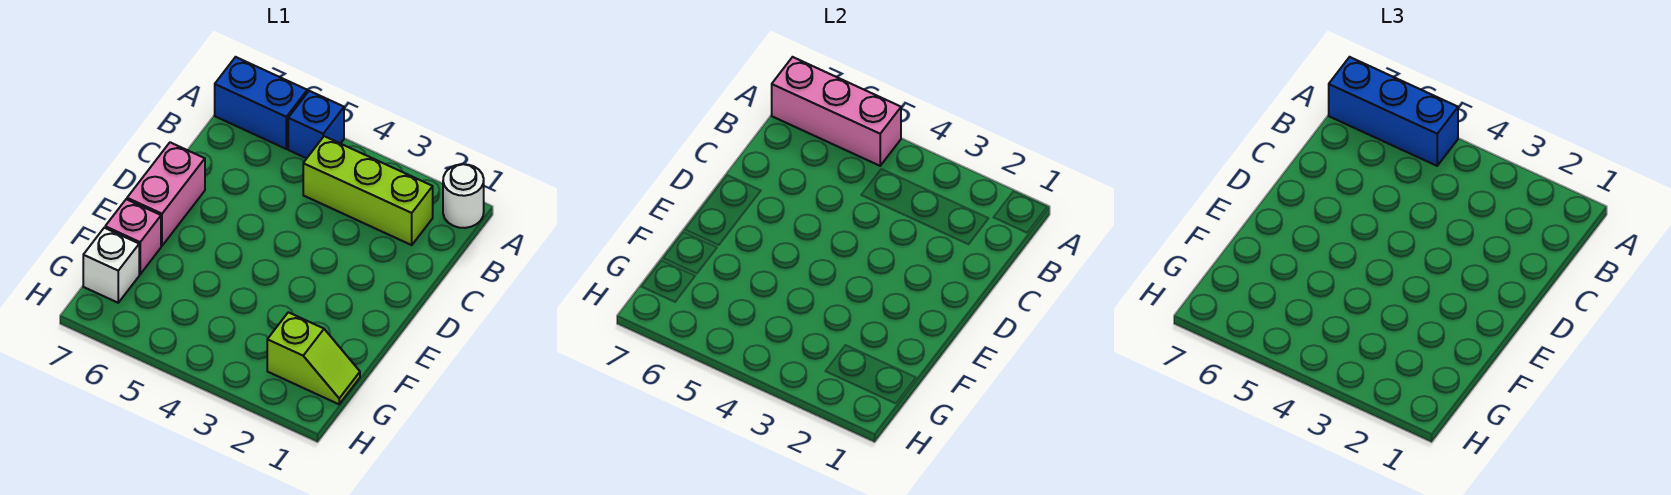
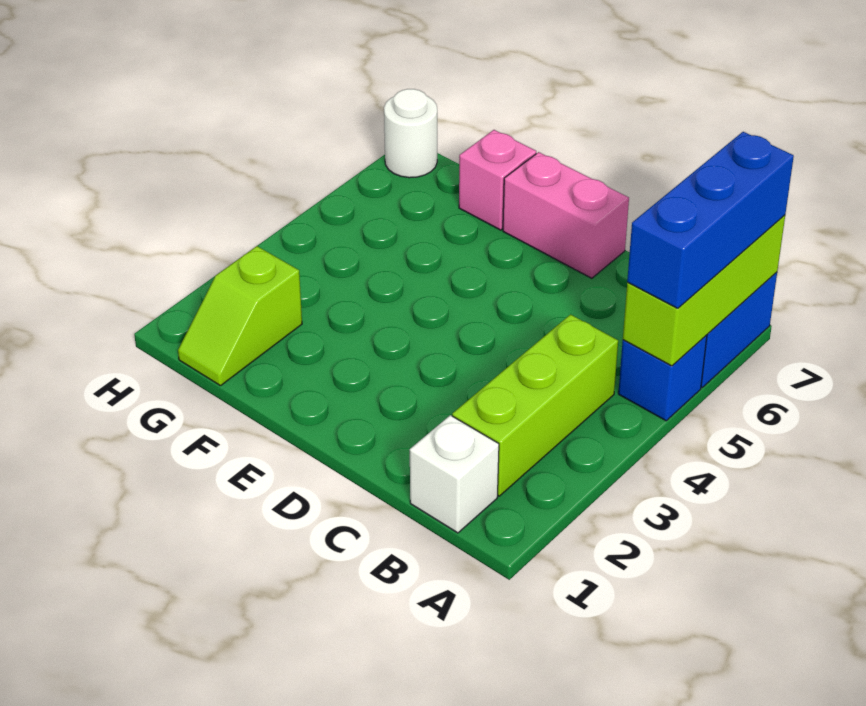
white round brick A1 level 1 -> white round brick H7 level 1
pink brick A5:A7 level 2 -> lime brick A5:A7 level 2
white brick G7 level 1 -> white brick B1 level 1

